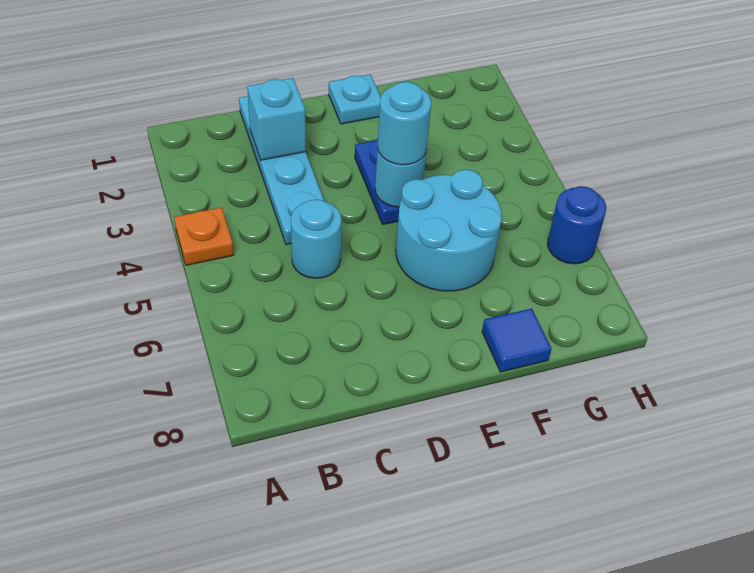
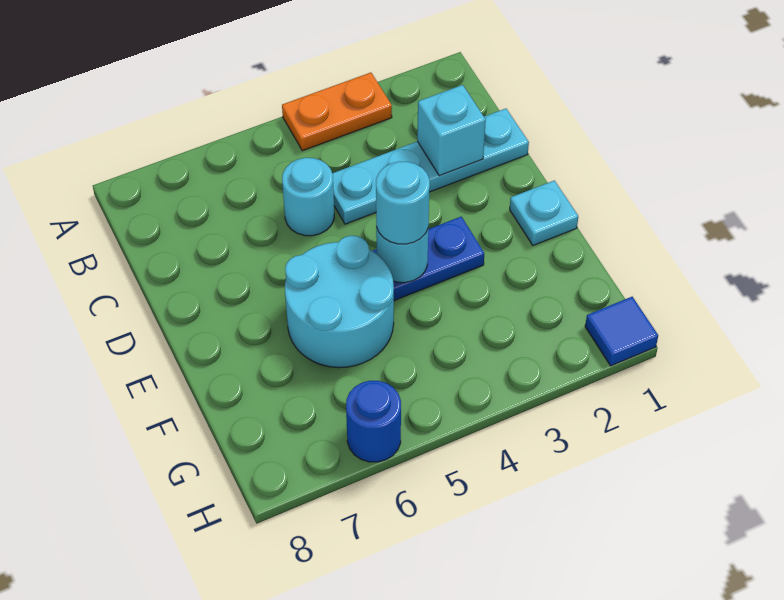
orange plate A4 level 1 -> orange plate A3:A4 level 1
blue tile F8 level 1 -> blue tile H1 level 1

